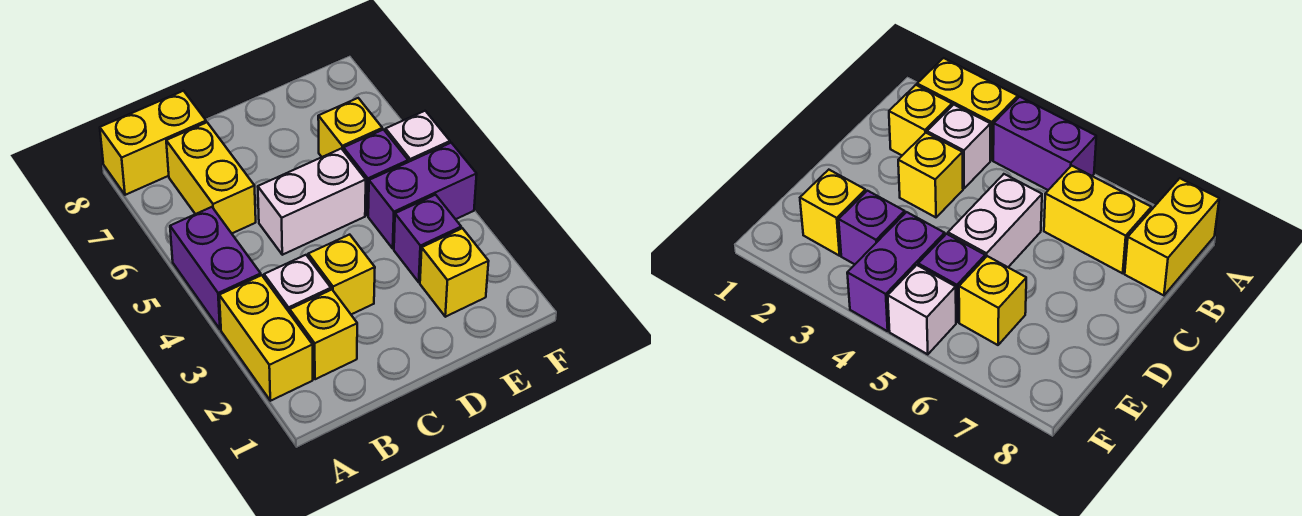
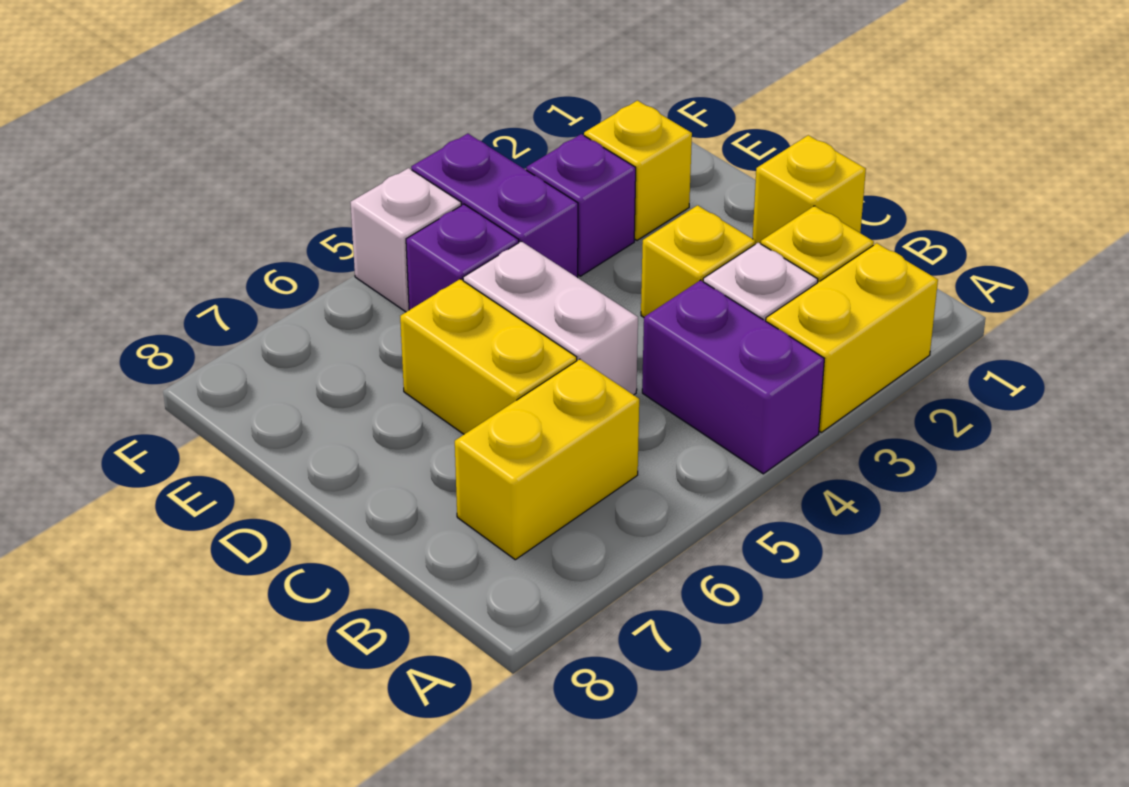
purple brick A4:A5 level 1 -> purple brick A4:B4 level 1
yellow brick A8:B8 level 1 -> yellow brick C6:D6 level 1
yellow brick E6 level 1 -> yellow brick C1 level 1

